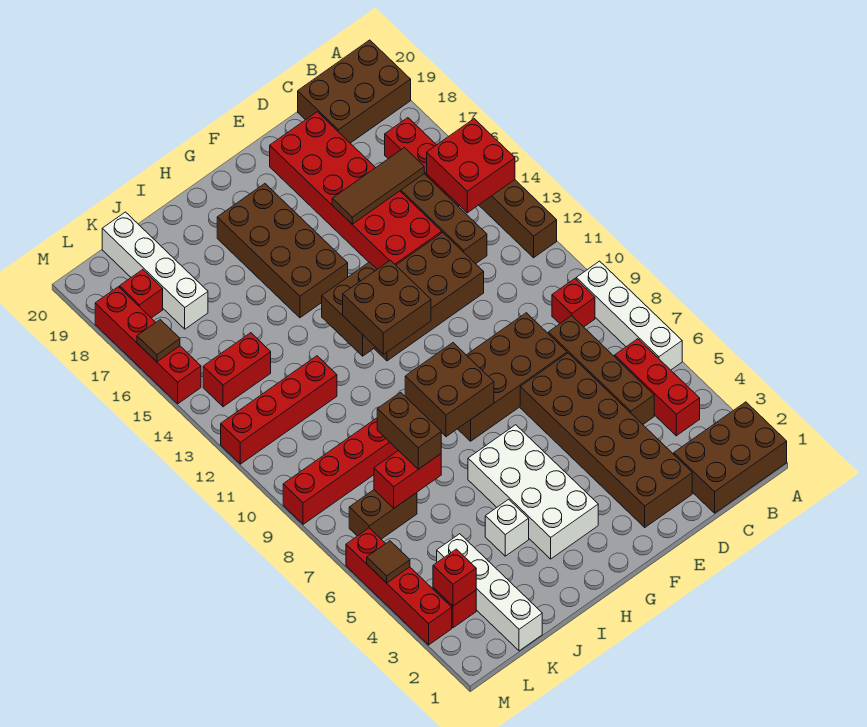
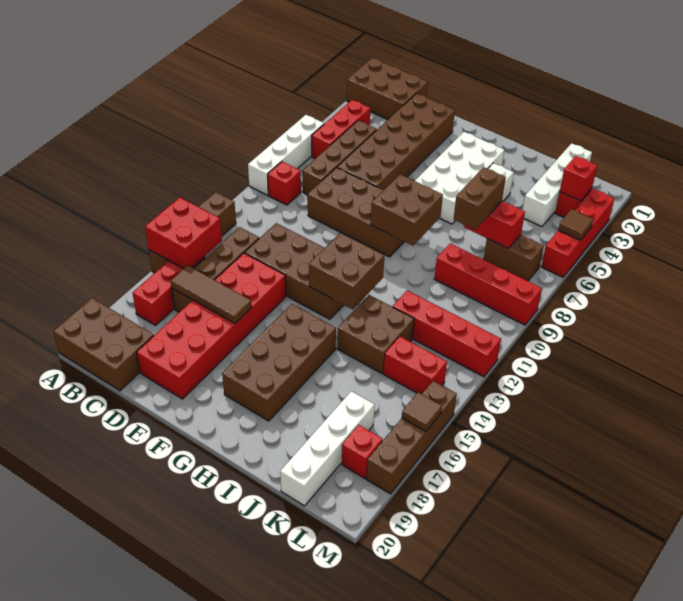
brown brick G11:H12 level 3 -> brown brick I13:J14 level 1
red brick M15:M18 level 1 -> brown brick M15:M18 level 1

